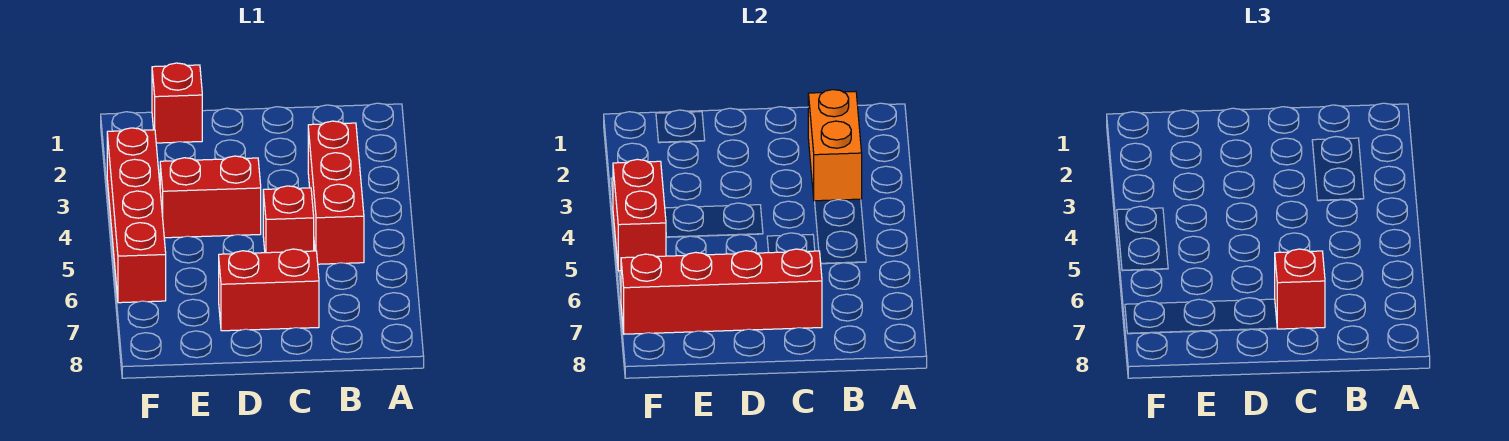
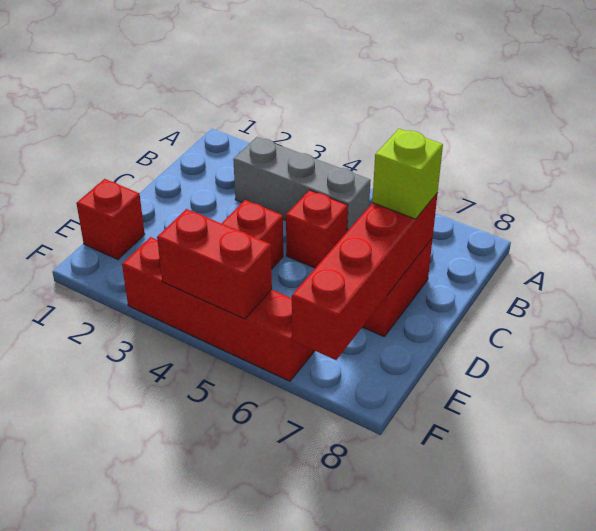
orange brick B2:B3 level 2 -> none
red brick B3:B5 level 1 -> grey brick B3:B5 level 1
red brick C7 level 3 -> lime brick C7 level 3

